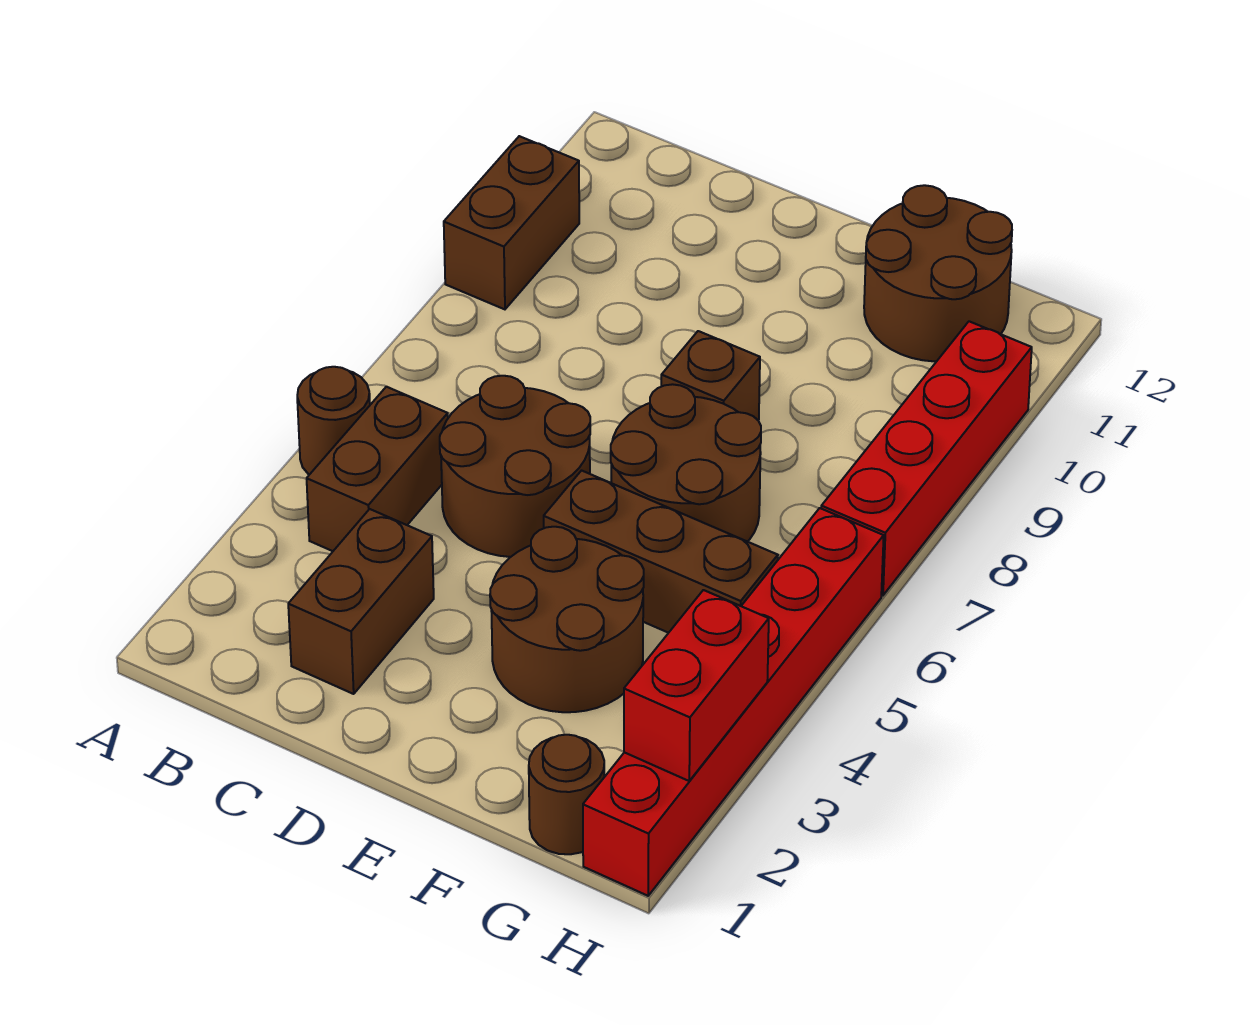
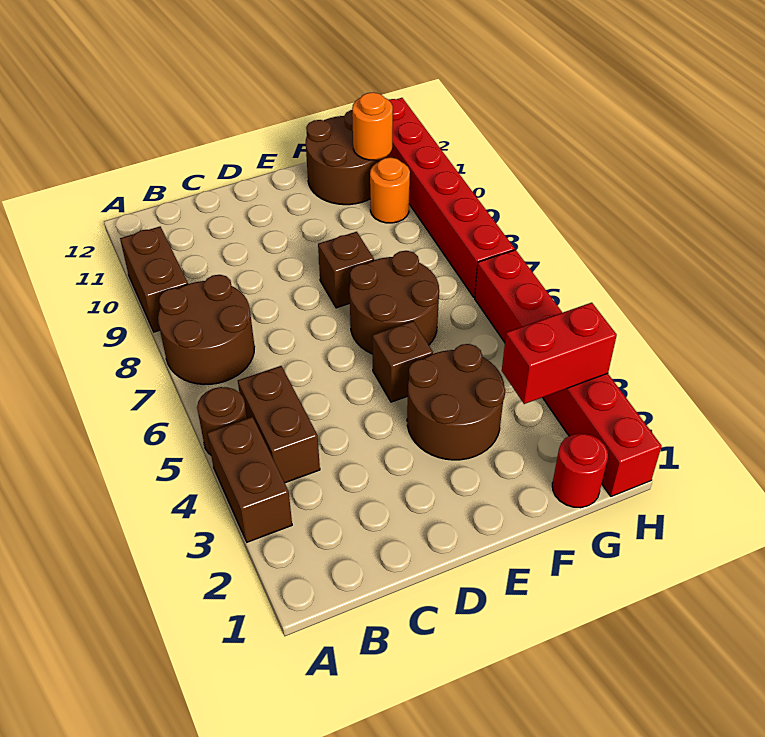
brown brick C2:C3 level 1 -> brown brick A3:A4 level 1
brown round brick C5:D6 level 1 -> brown round brick A7:B8 level 1
brown brick E5:G5 level 1 -> brown brick E5 level 1
brown round brick G1 level 1 -> red round brick G1 level 1
none -> orange round brick G10 level 1
none -> orange round brick G11 level 2
red brick H2:H3 level 2 -> red brick G3:H3 level 2
red brick H7:H10 level 1 -> red brick H7:H12 level 1

